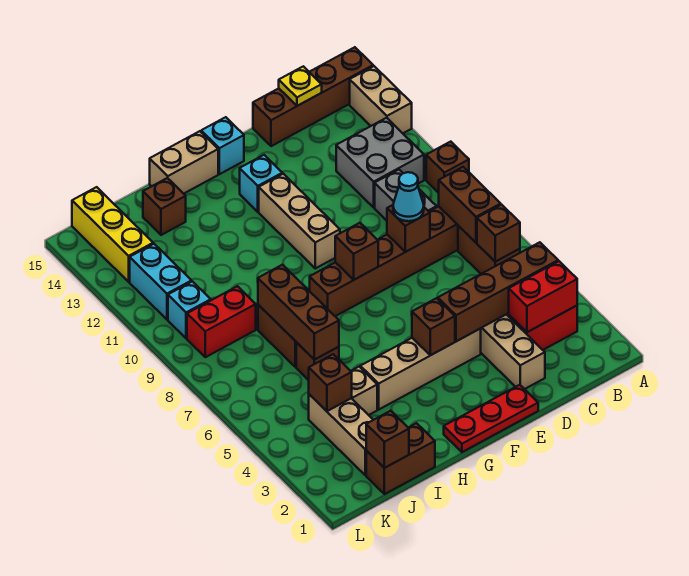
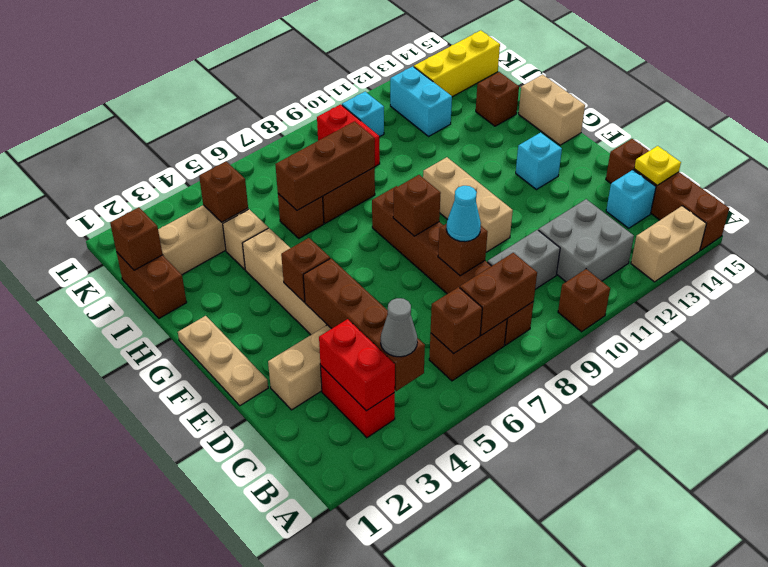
none -> grey cone B4 level 3
red plate E1:G1 level 1 -> tan plate E1:G1 level 1
tan brick F10:F12 level 1 -> tan brick E10:G10 level 1
cyan brick F15 level 1 -> cyan brick C14 level 1
cyan brick K11:K12 level 1 -> cyan brick J12:K12 level 1

